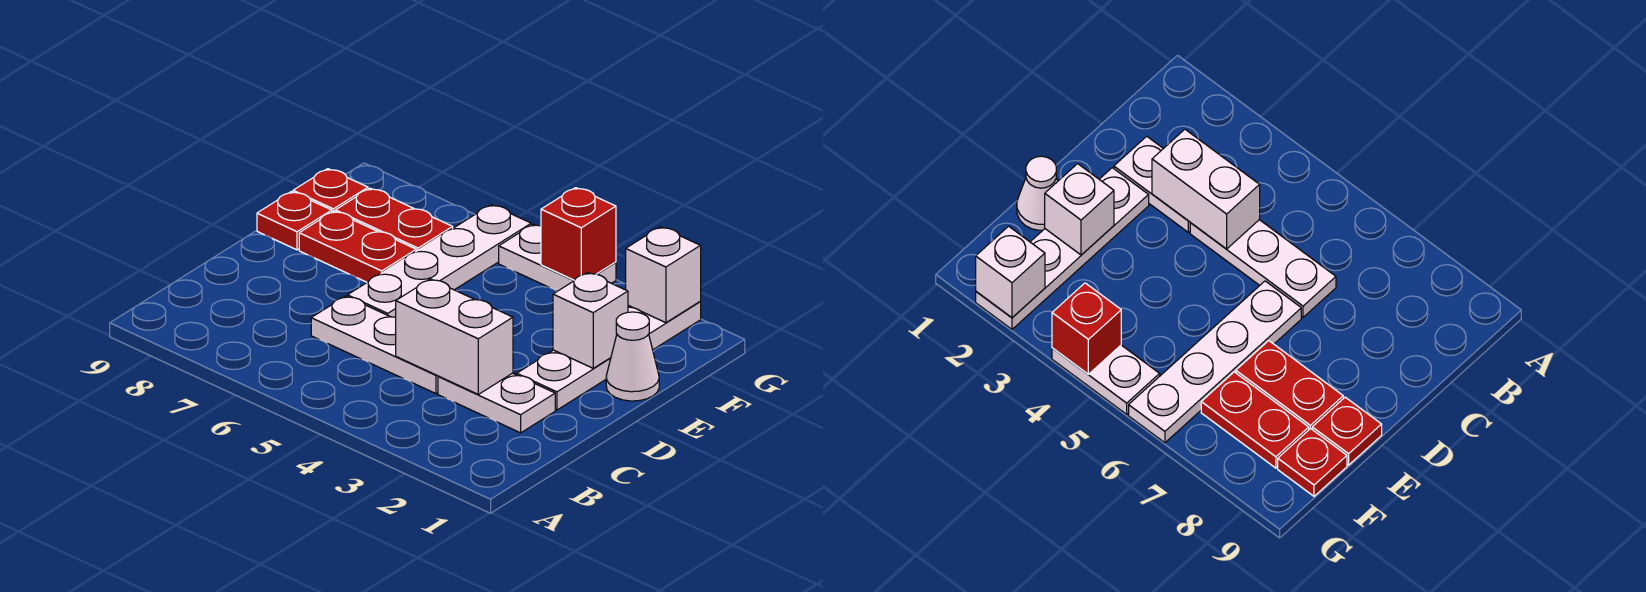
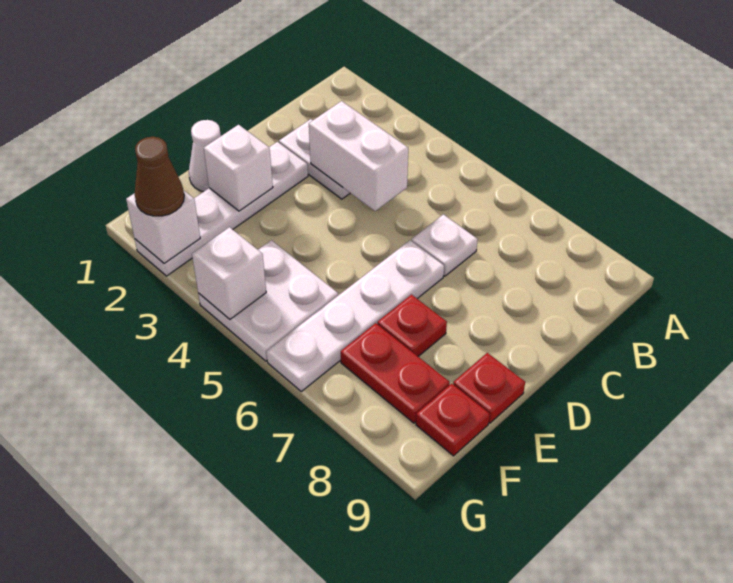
white plate C4:C6 level 1 -> white plate C6 level 1
red plate E7:E8 level 1 -> red plate E7 level 1
none -> brown cone G2 level 3
white plate G4:G5 level 1 -> white plate F4:G5 level 1
red brick G4 level 2 -> white brick G4 level 2

